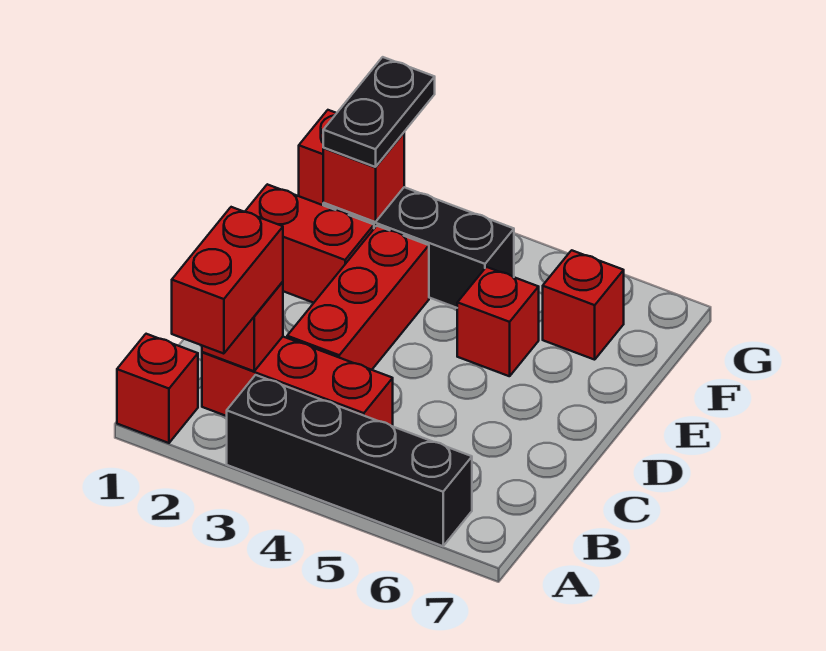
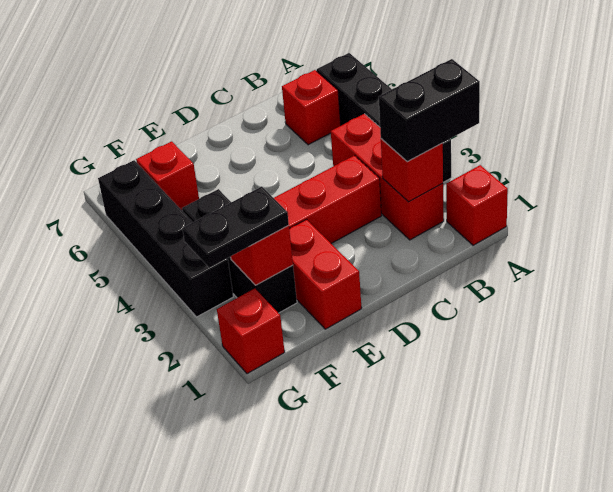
red brick A2:B2 level 3 -> black brick A2:B2 level 3
red brick E5 level 1 -> red brick B6 level 1
none -> black brick G3:G6 level 1

